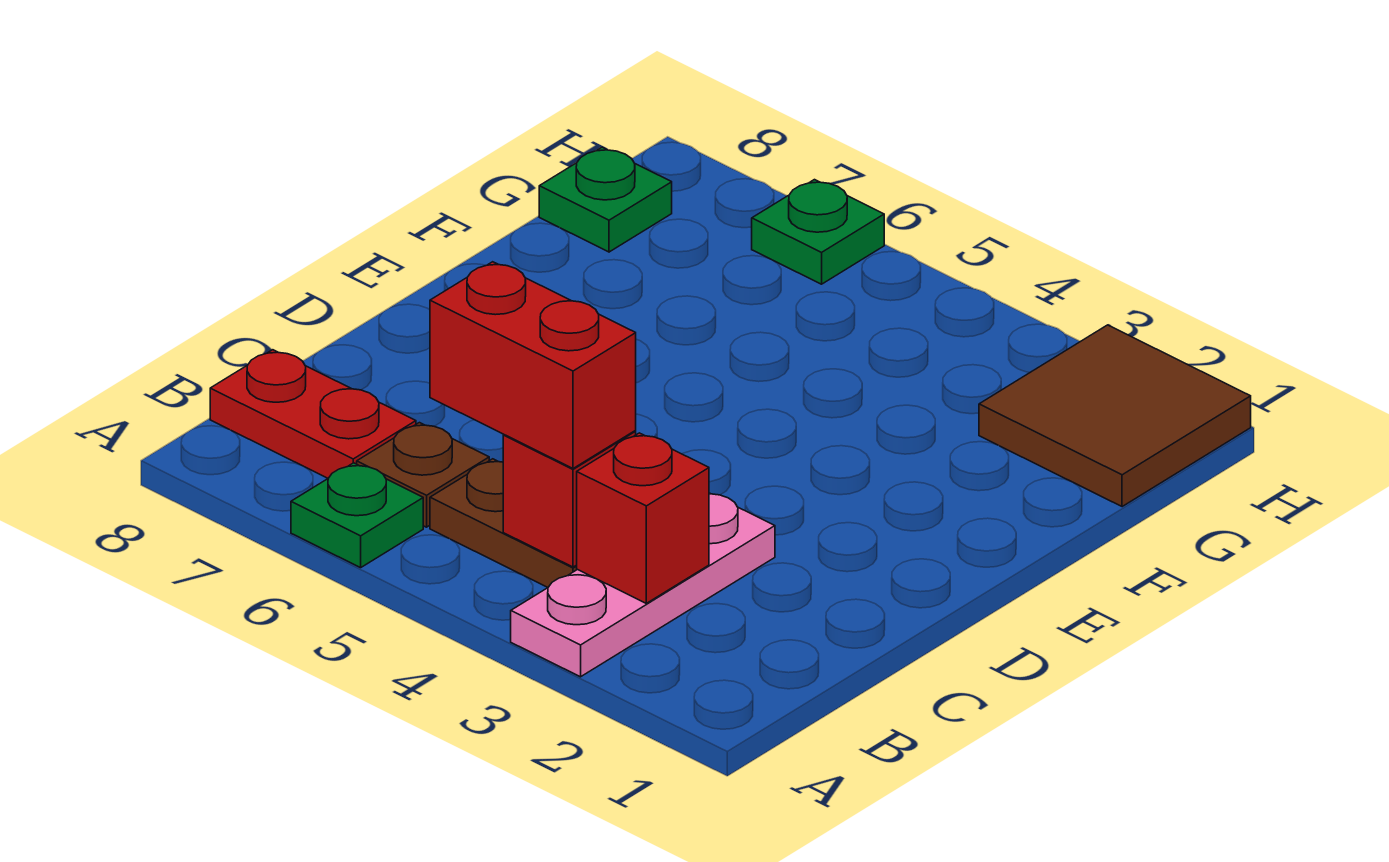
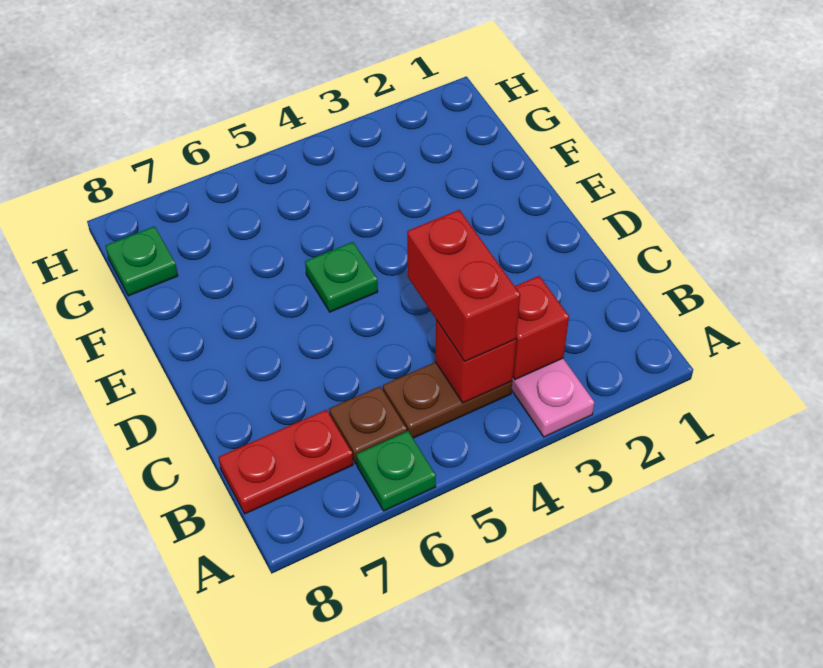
red brick B4:B5 level 3 -> red brick B4:C4 level 3
brown tile G1:H2 level 1 -> none
green plate H6 level 1 -> green plate E5 level 1

